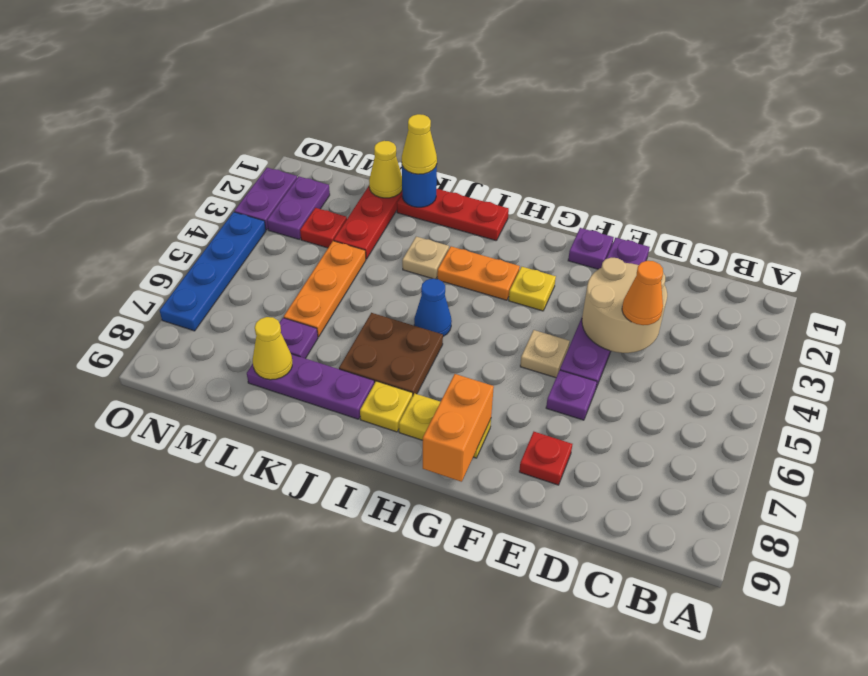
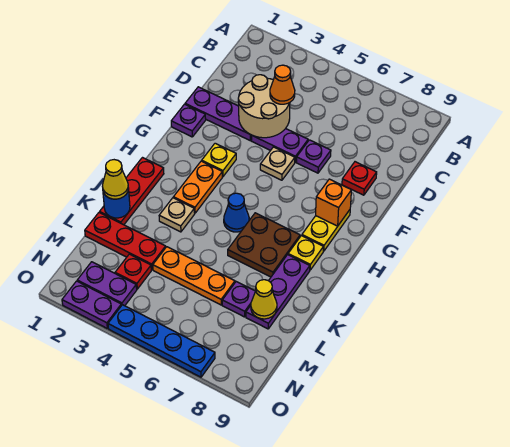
orange brick G8:G9 level 2 -> orange brick G8 level 2
yellow cone L1 level 2 -> none

